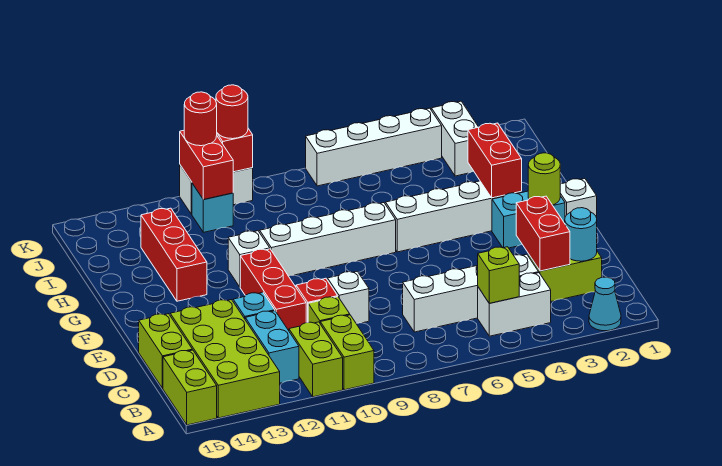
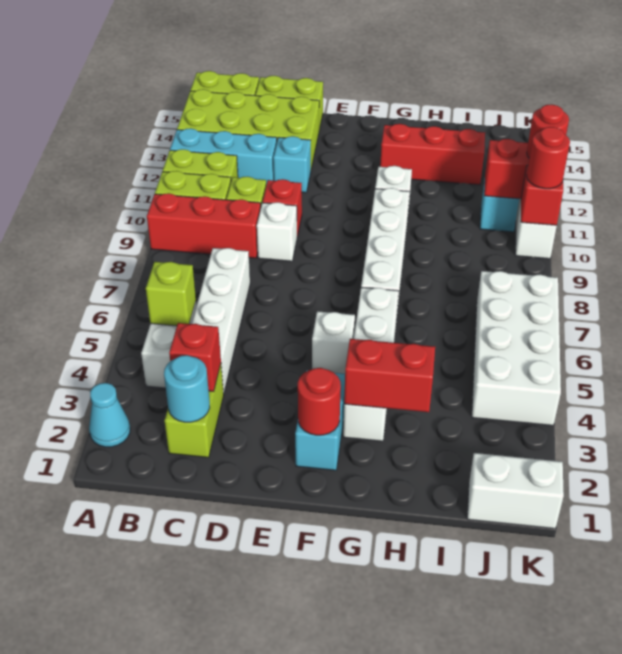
cyan brick B12:C12 level 1 -> cyan brick A12:C12 level 1
red brick C3:D3 level 2 -> red brick C3 level 2
red brick D11:F11 level 1 -> red brick A9:C9 level 1
white brick F1 level 1 -> white brick F5 level 1
lime round brick F2 level 2 -> red round brick F2 level 2
white brick J3:K3 level 1 -> white brick J1:K1 level 1
white brick K4:K7 level 1 -> white brick J4:K7 level 1

